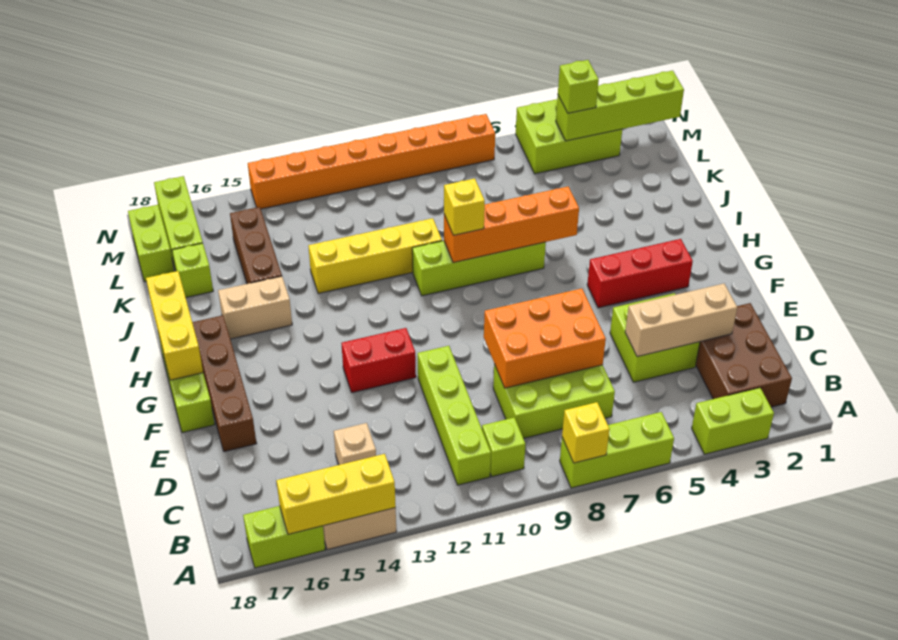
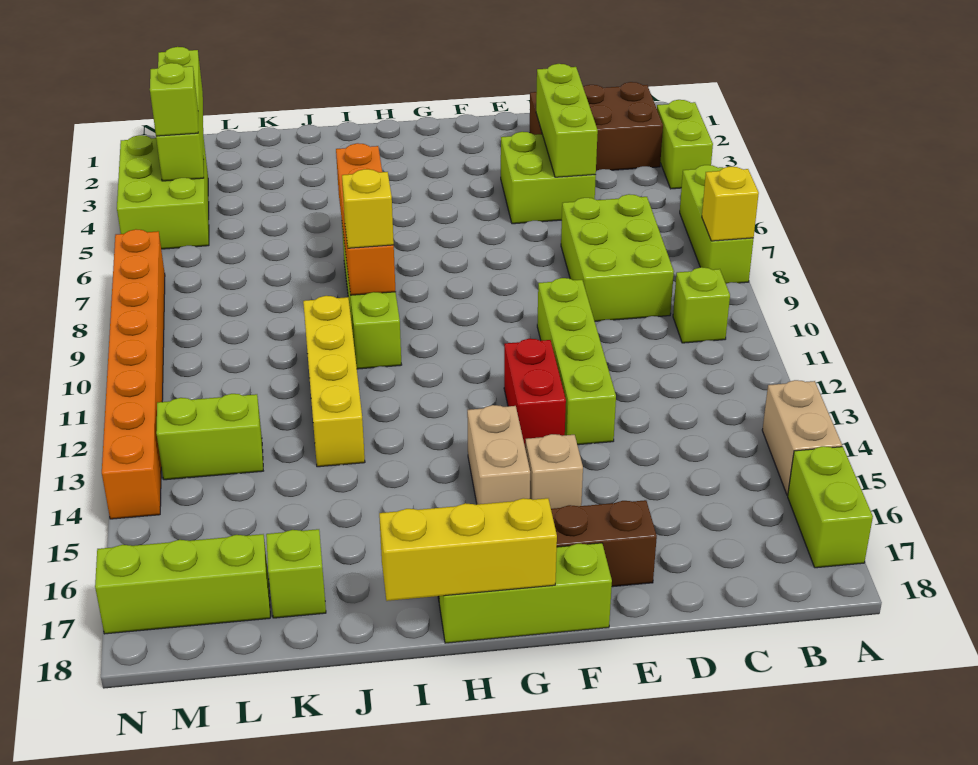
yellow brick A14:A16 level 2 -> none
lime brick B11:E11 level 1 -> lime brick E10:E13 level 1
tan brick C14 level 1 -> tan brick F15 level 1
tan brick D3:D5 level 2 -> lime brick D3:D5 level 2
orange brick D7:E9 level 2 -> none
red brick G3:G5 level 1 -> none
tan brick I15:I16 level 1 -> tan brick G14:G15 level 1
brown brick J15:L15 level 1 -> none
lime brick L18:M18 level 1 -> lime brick L13:M13 level 1

